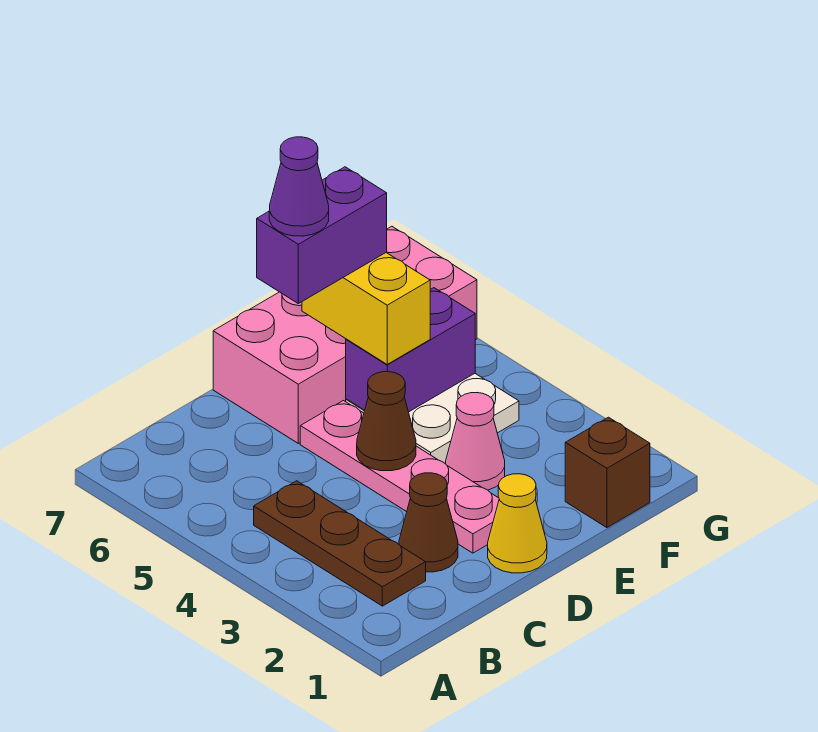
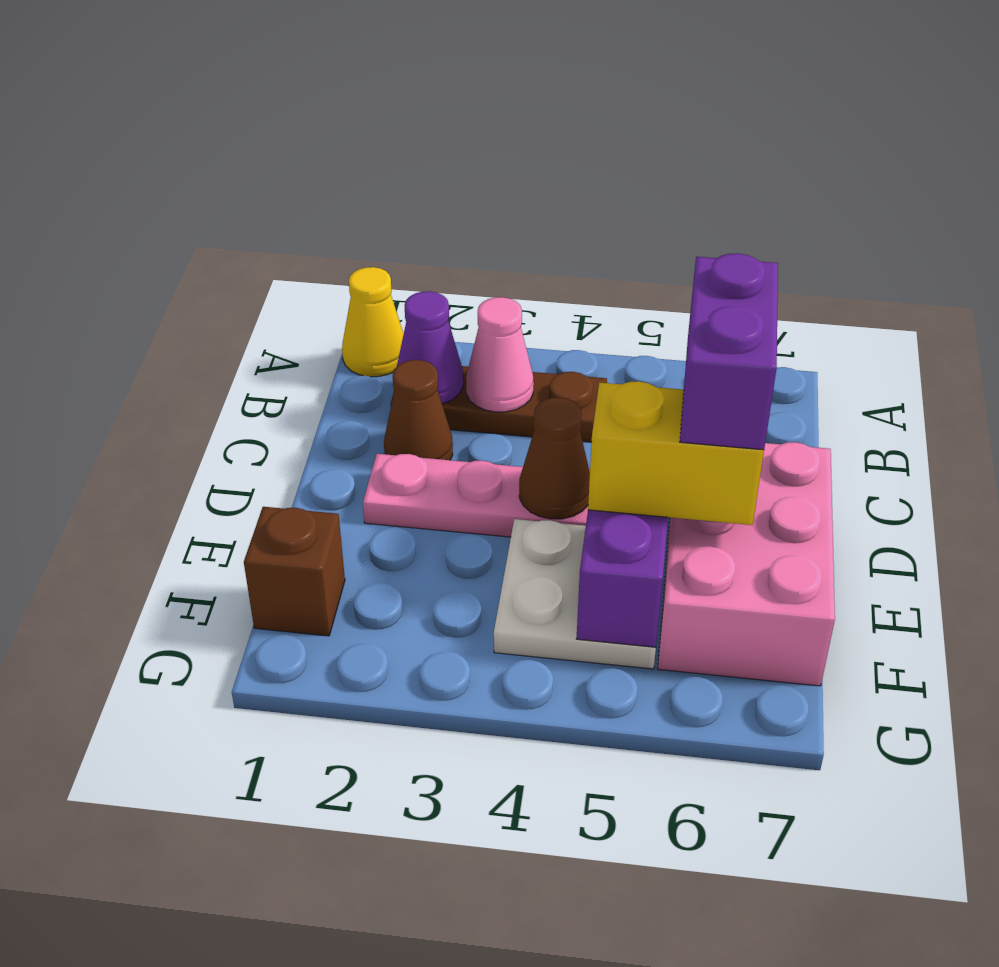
yellow cone D1 level 1 -> yellow cone A1 level 1
pink brick D6:G7 level 1 -> pink brick D6:F7 level 1
purple cone D6 level 5 -> purple cone B2 level 2
pink cone E3 level 1 -> pink cone B3 level 2

